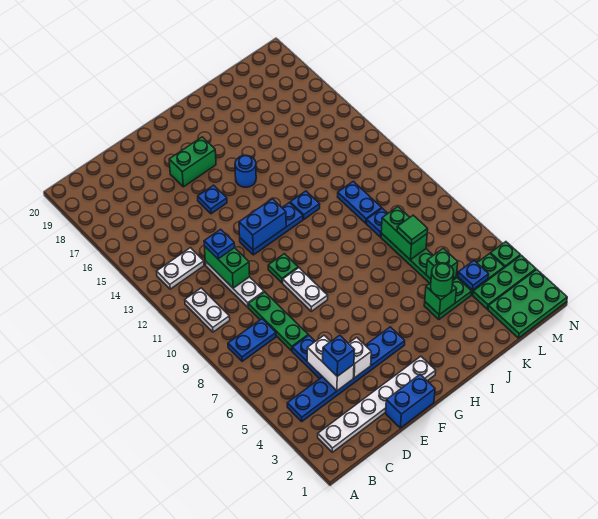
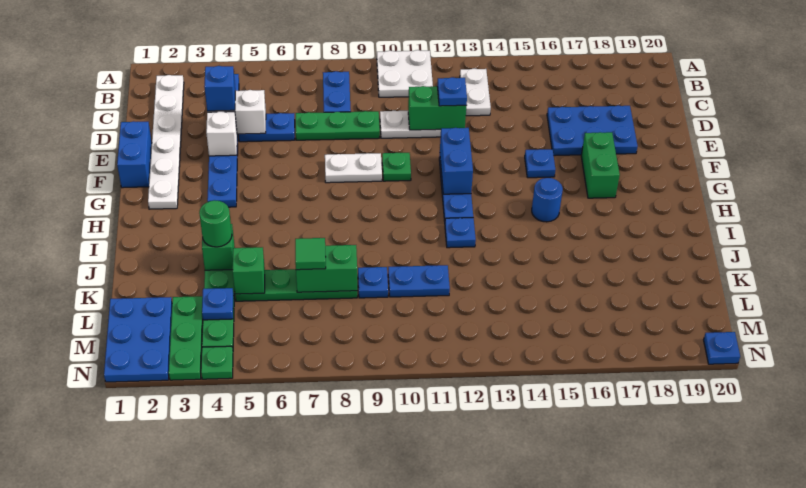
white plate B10:B11 level 1 -> white plate A10:B11 level 1
none -> blue plate D16:E18 level 1
green plate L1:N2 level 1 -> blue plate L1:N2 level 1
none -> blue plate N20 level 1

